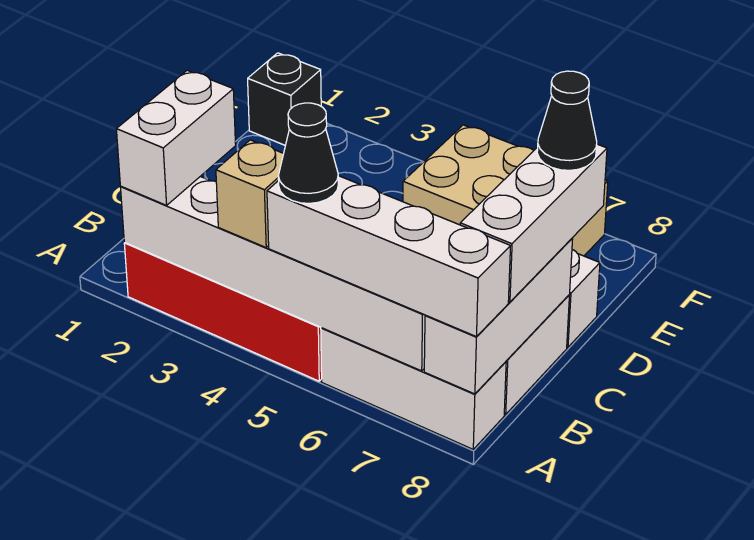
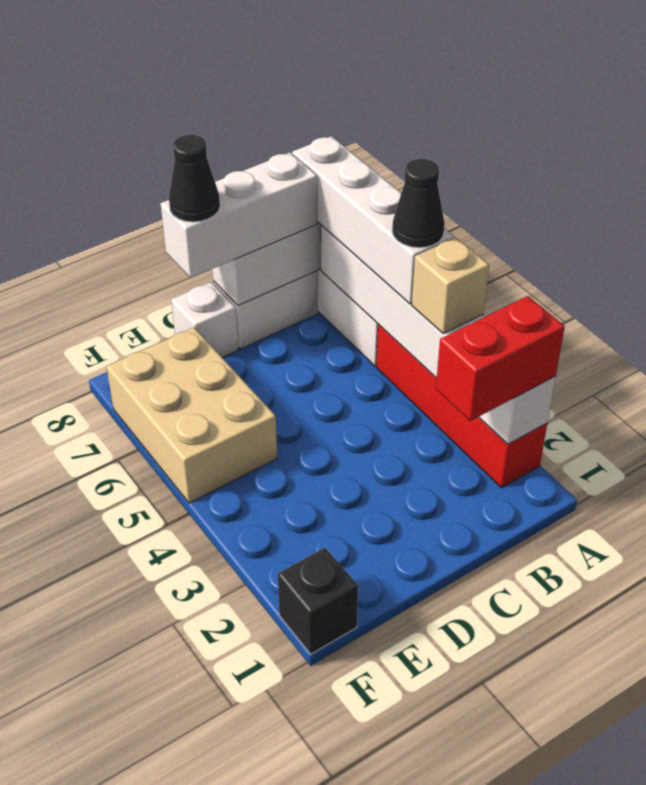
white brick A2:B2 level 3 -> red brick A2:B2 level 3

